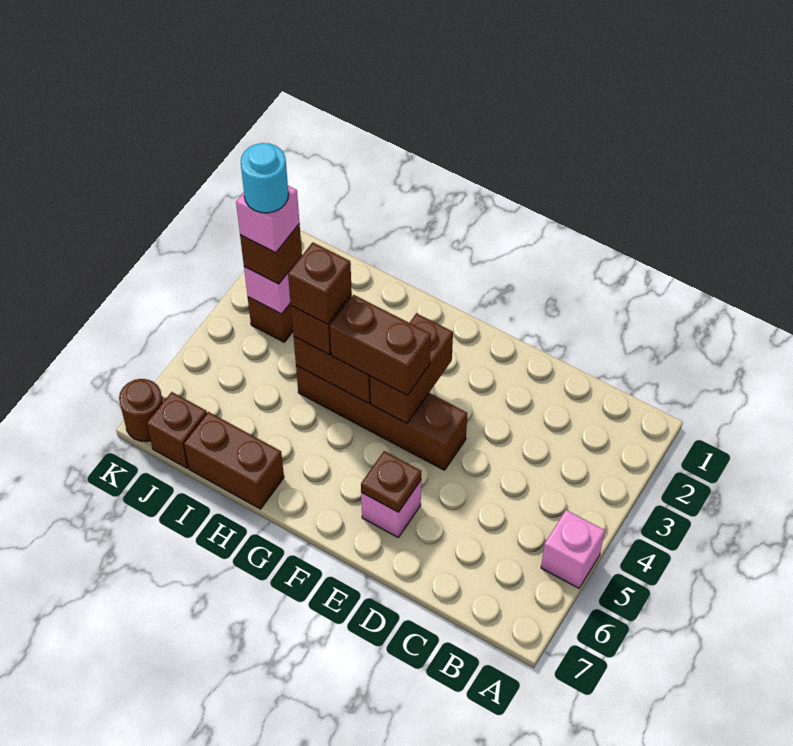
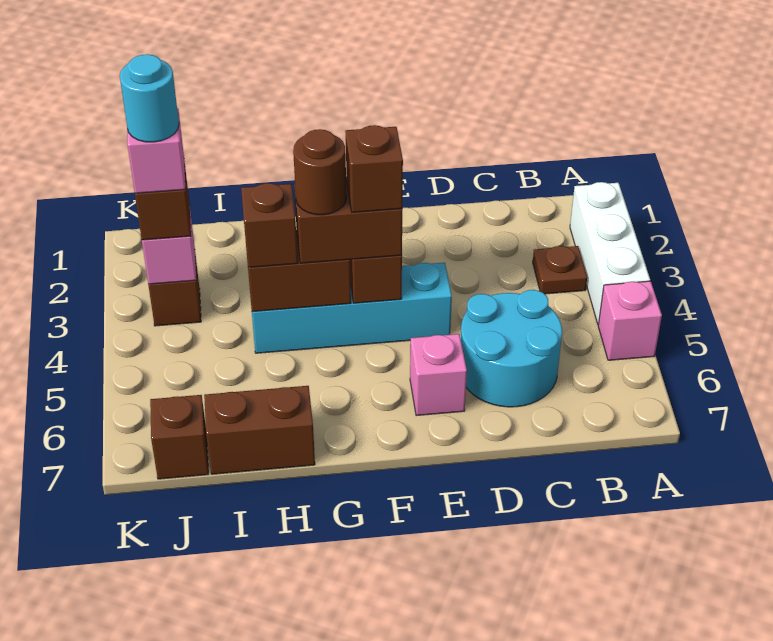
none -> white brick A2:A4 level 1
none -> cyan round brick C5:D6 level 1
brown brick E4:H4 level 1 -> cyan brick E4:H4 level 1
brown plate E6 level 2 -> brown plate B3 level 1
brown brick H4 level 4 -> brown brick F4 level 4
brown round brick K7 level 1 -> brown round brick G4 level 4

